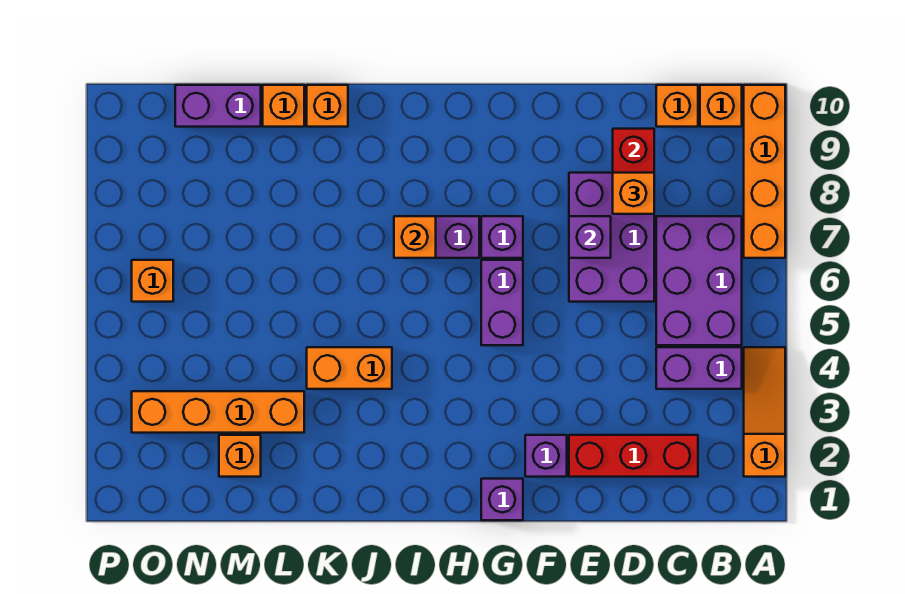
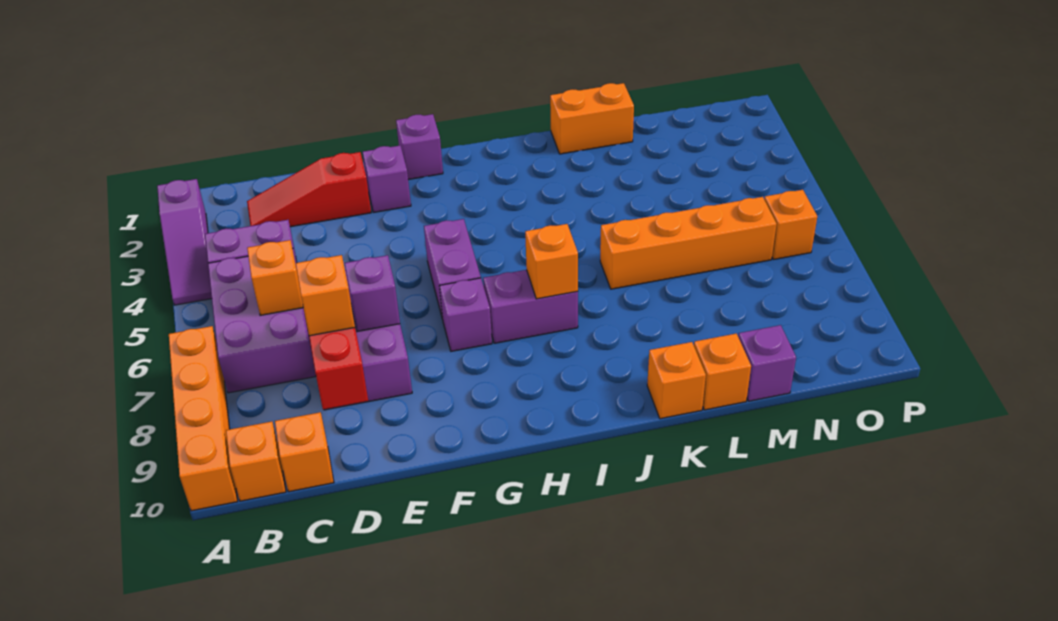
orange slope A2:A4 level 1 top 2 -> purple slope A2:A4 level 1 top 2
red brick C2:E2 level 1 -> red slope C2:E2 level 1 top E
orange brick J4:K4 level 1 -> orange brick K1:L1 level 1
orange brick L3:O3 level 1 -> orange brick K6:N6 level 1
orange brick M2 level 1 -> orange brick C6 level 2
purple brick M10:N10 level 1 -> purple brick M10 level 1

